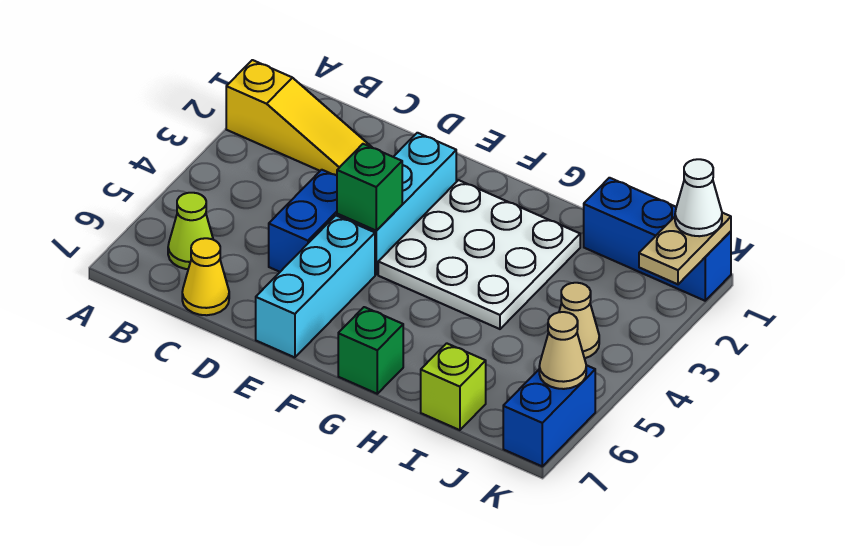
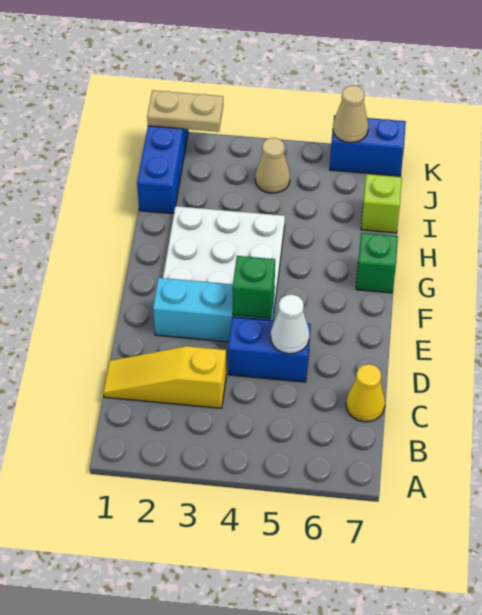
yellow slope A2:C2 level 1 top A -> yellow slope C1:C3 level 1 top 3
lime cone B6 level 1 -> none
cyan brick E5:E7 level 1 -> none
white cone K1 level 3 -> white cone D5 level 2

